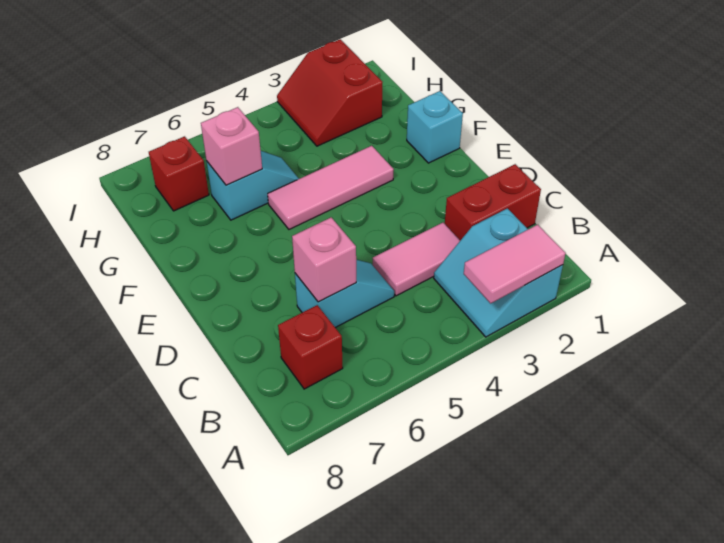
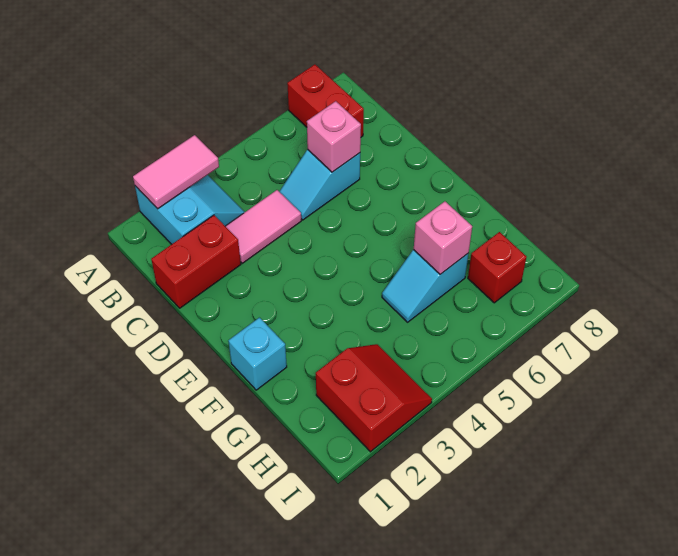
red brick B7 level 1 -> red brick A7:B7 level 1
pink tile F3:F5 level 1 -> none

